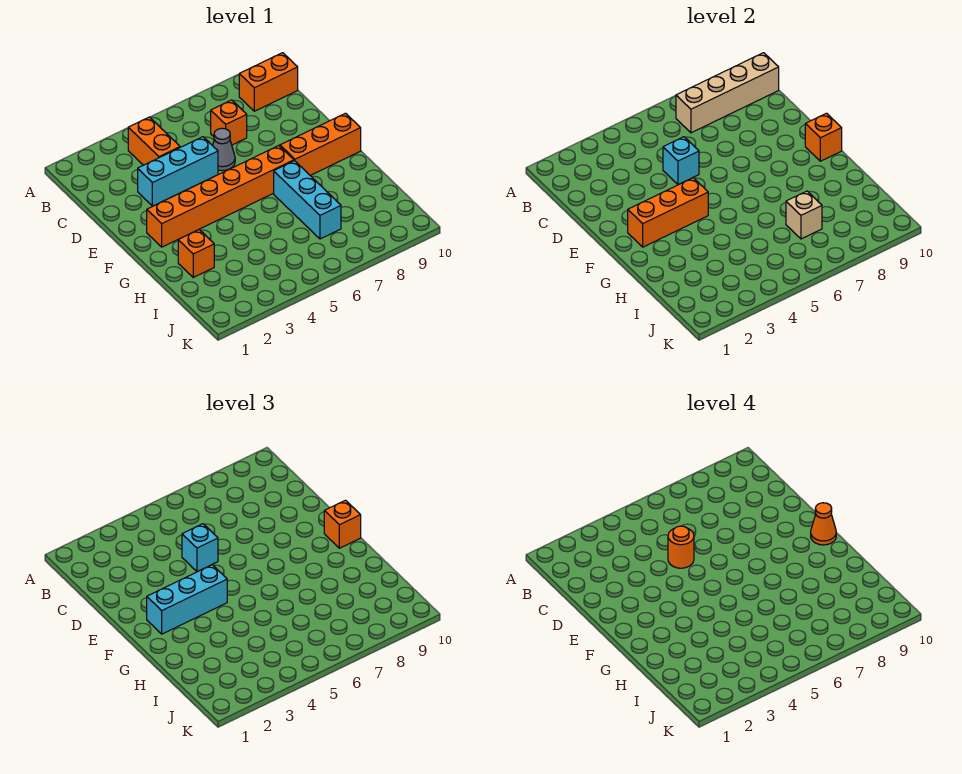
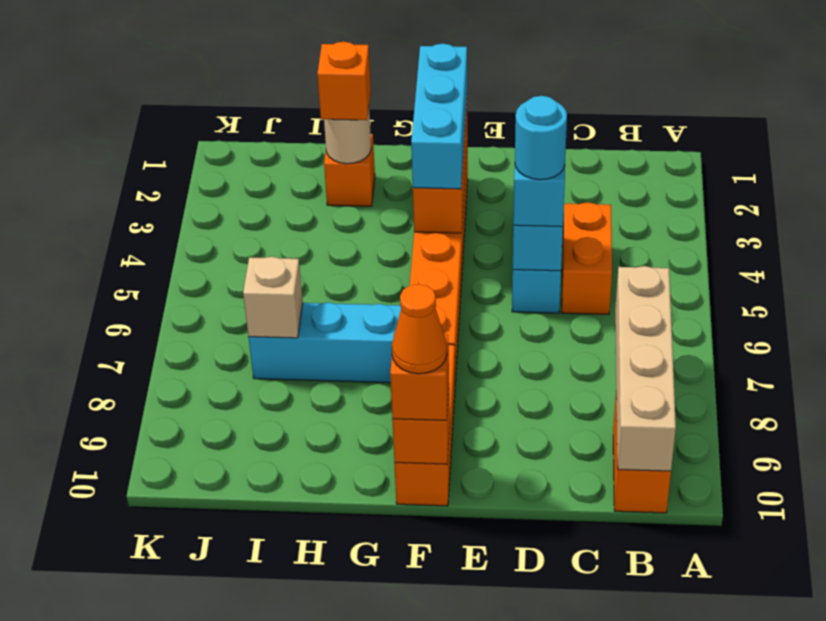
orange brick B4:C4 level 1 -> orange brick C4:C5 level 1
orange brick C7 level 1 -> orange brick H2 level 3
orange round brick D5 level 4 -> cyan round brick D5 level 4
grey cone D6 level 1 -> none
none -> tan round brick H2 level 2

